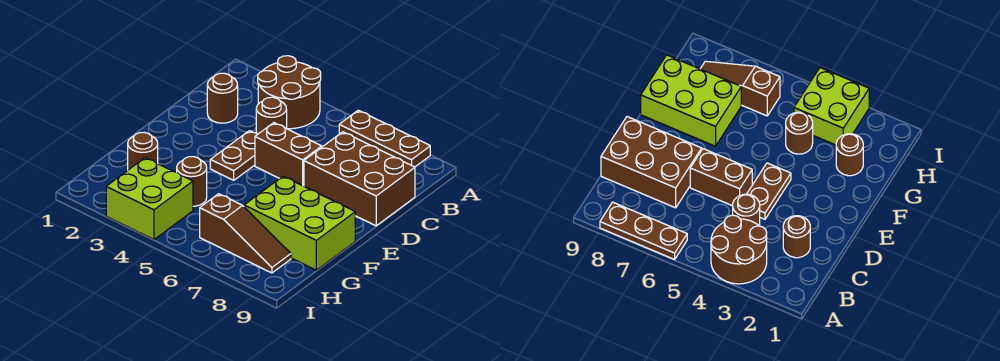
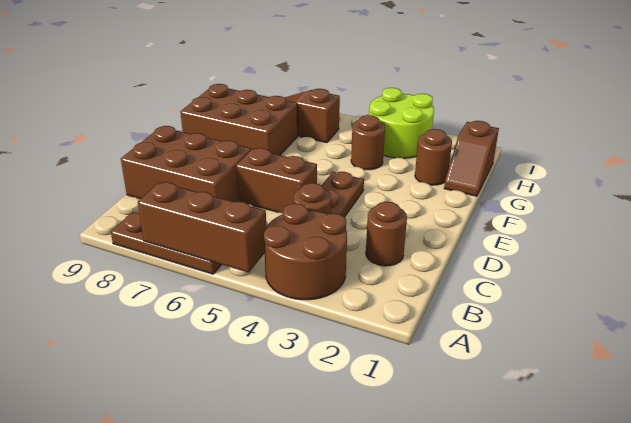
none -> brown brick A5:A7 level 2
lime brick F7:G9 level 1 -> brown brick F7:G9 level 1
none -> brown slope G1:H1 level 1 top H
lime brick H3:I4 level 1 -> lime round brick H3:I4 level 1

